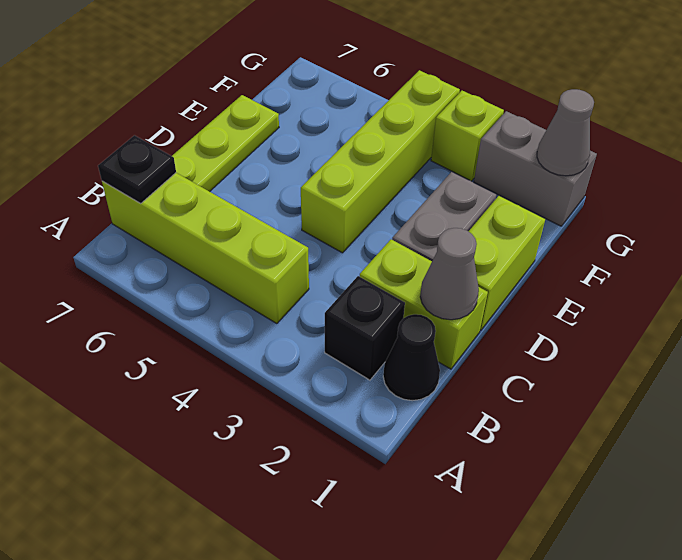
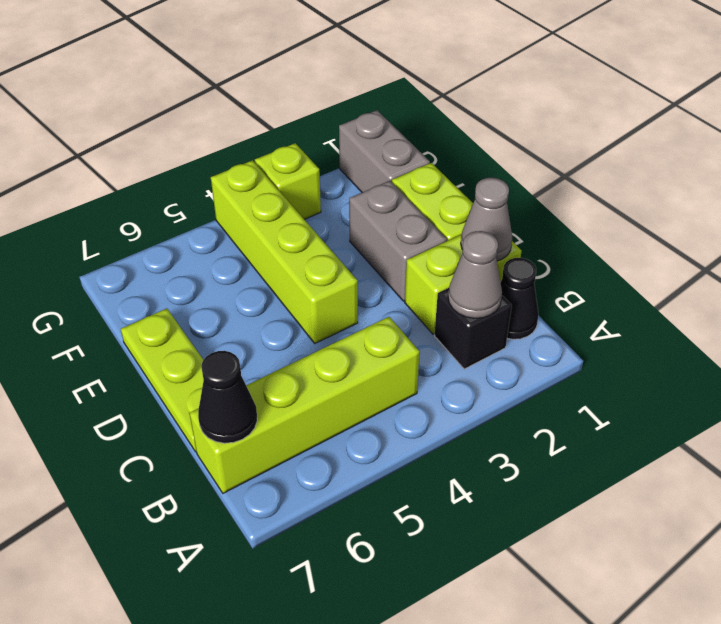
black plate B7 level 2 -> black cone B7 level 2
grey brick G1:G2 level 1 -> grey brick F1:G1 level 1
grey cone G1 level 2 -> grey cone B2 level 2

